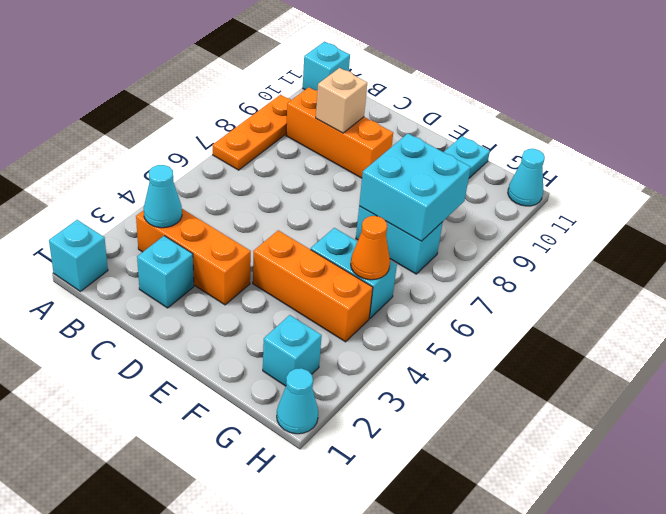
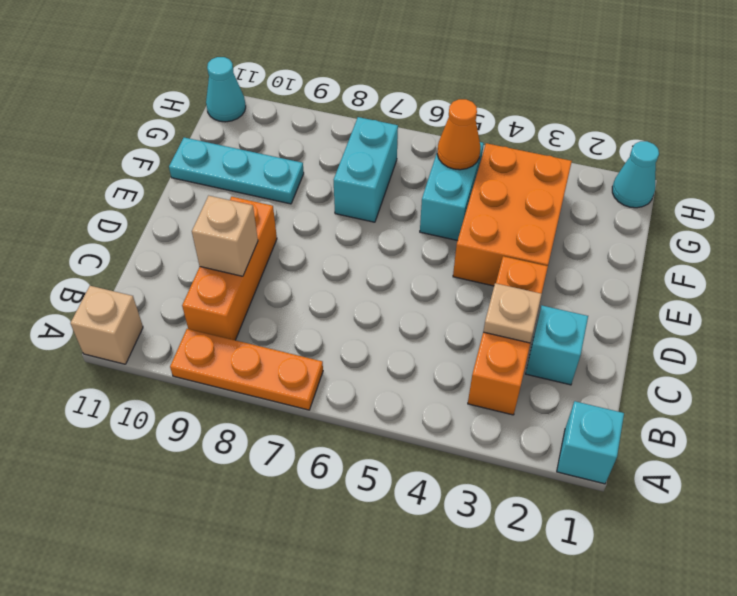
cyan brick A11 level 1 -> tan brick A11 level 1
cyan cone B3 level 2 -> none
none -> tan plate C3 level 2
orange brick E4:G4 level 1 -> orange brick E3:G4 level 1
cyan brick F7:G8 level 2 -> none
cyan brick G2 level 1 -> none

